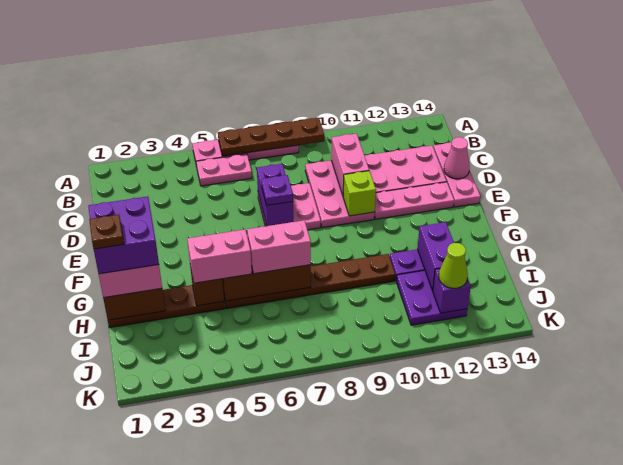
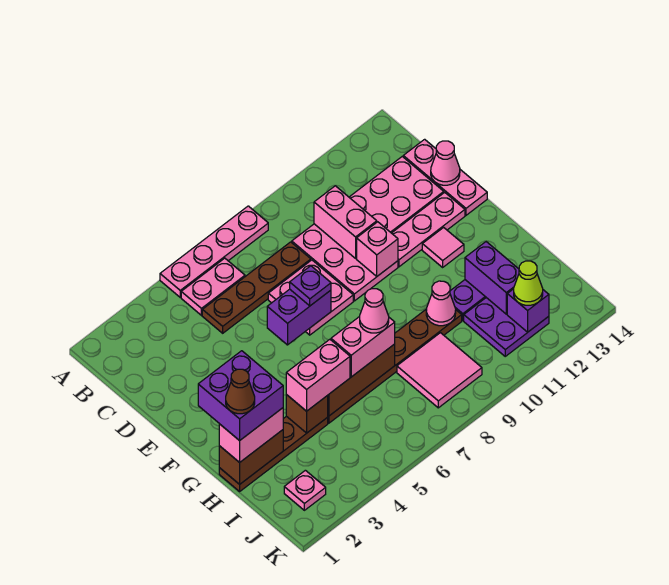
brown plate A6:A9 level 2 -> brown plate C5:C8 level 1
purple brick D7:E7 level 2 -> purple brick E6:E7 level 2
lime brick E10 level 2 -> pink brick E10 level 2
none -> pink tile F12 level 1
brown plate H1 level 5 -> brown cone H1 level 5
none -> pink cone H7 level 4
none -> pink cone H10 level 2
none -> pink tile I8:J9 level 1
none -> pink plate J2 level 1

